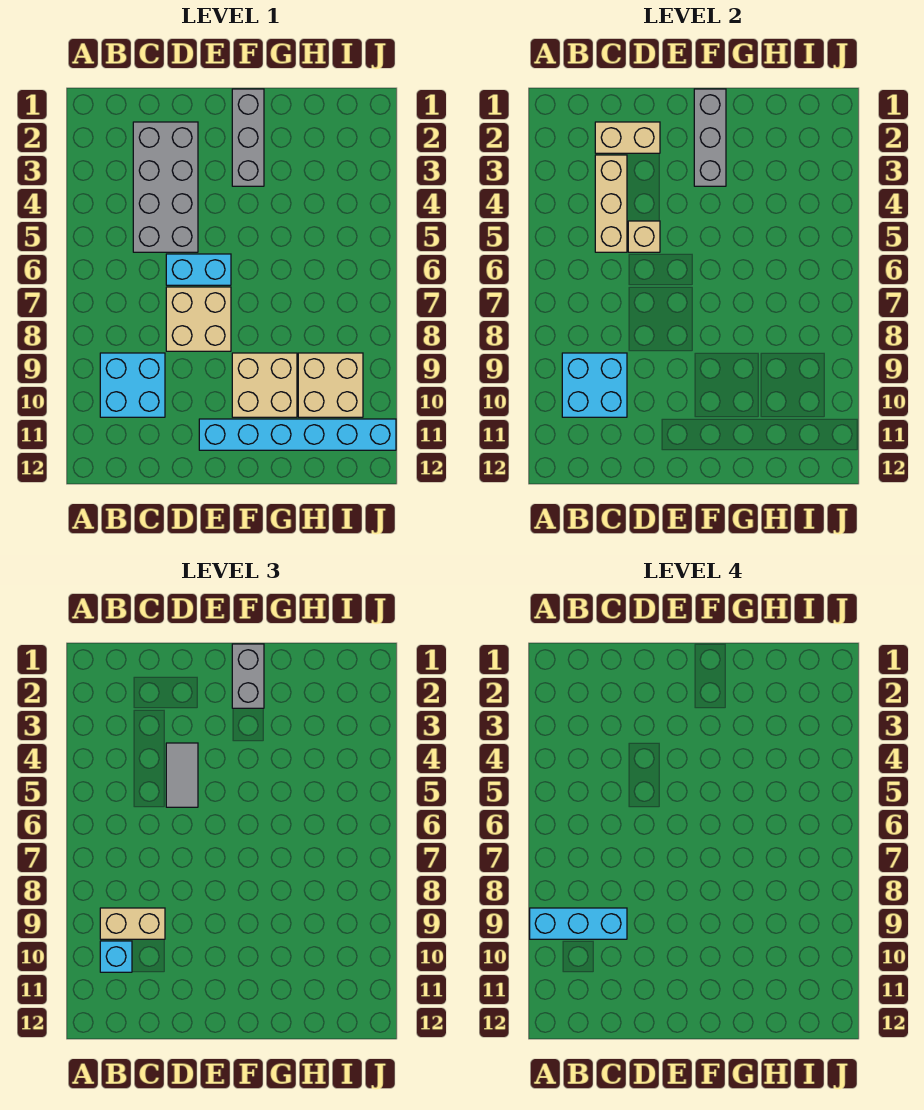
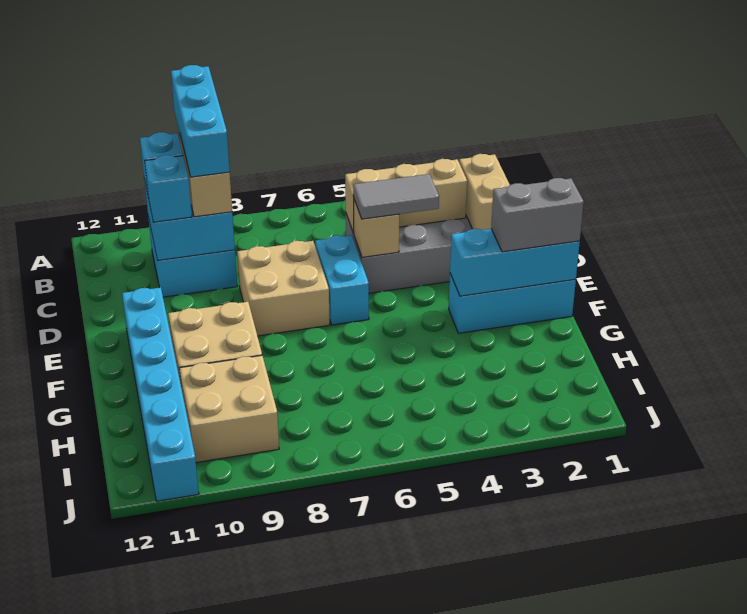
none -> cyan brick C10 level 3
grey brick F1:F3 level 1 -> cyan brick F1:F3 level 1
grey brick F1:F3 level 2 -> cyan brick F1:F3 level 2

